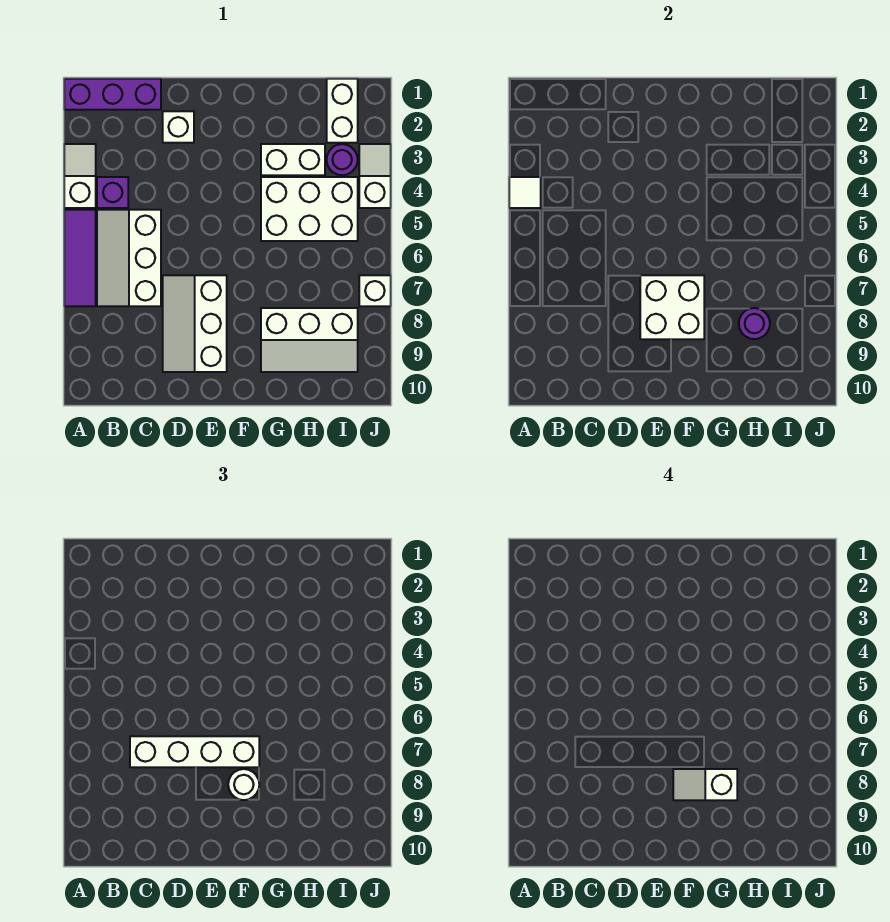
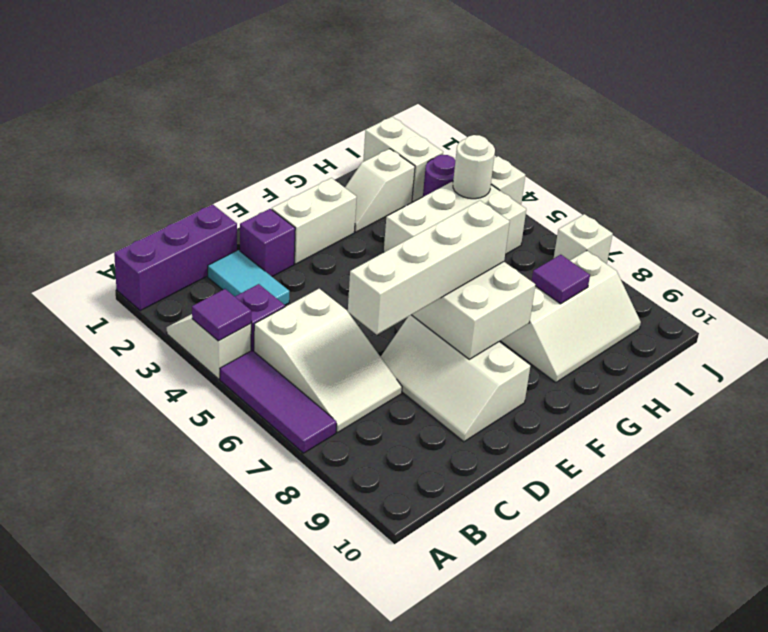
white tile A4 level 2 -> purple tile A4 level 2
white slope B5:C7 level 1 top C -> white slope B5:C7 level 1 top 5
none -> cyan tile C2:C3 level 1
white brick D2 level 1 -> purple brick D2 level 1
white round brick F8 level 3 -> white round brick I4 level 2
white slope F8:G8 level 4 top G -> white slope G2:H2 level 1 top H
white brick G3:H3 level 1 -> white brick E2:F2 level 1
purple round brick H8 level 2 -> purple tile H8 level 2

